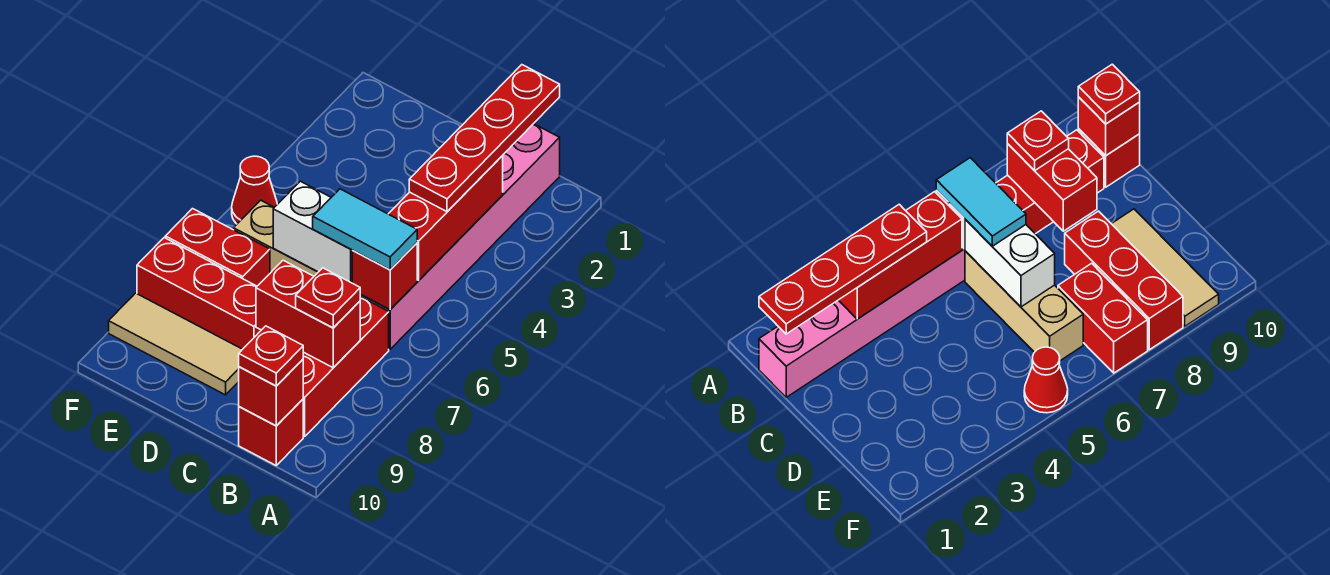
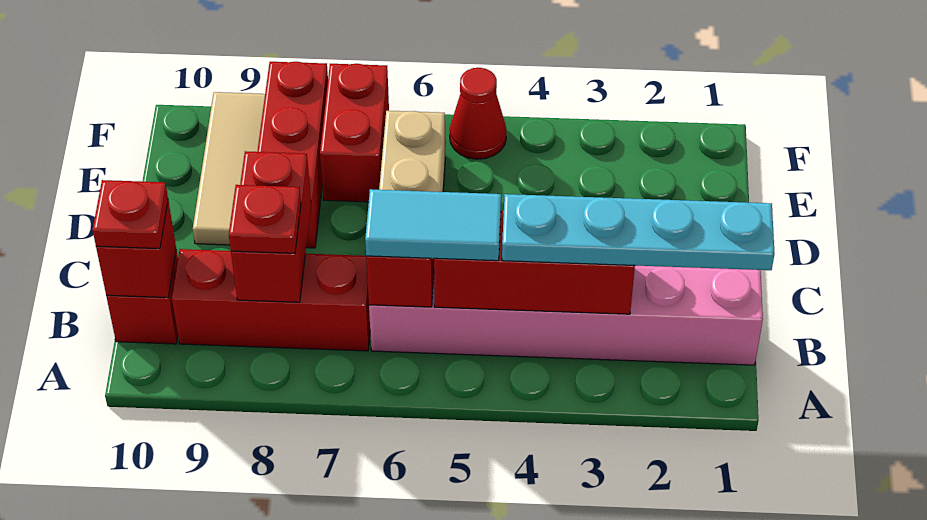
red plate B1:B4 level 3 -> cyan plate B1:B4 level 3
cyan tile B6:C6 level 3 -> cyan tile B5:B6 level 3
white brick C6:D6 level 2 -> none

